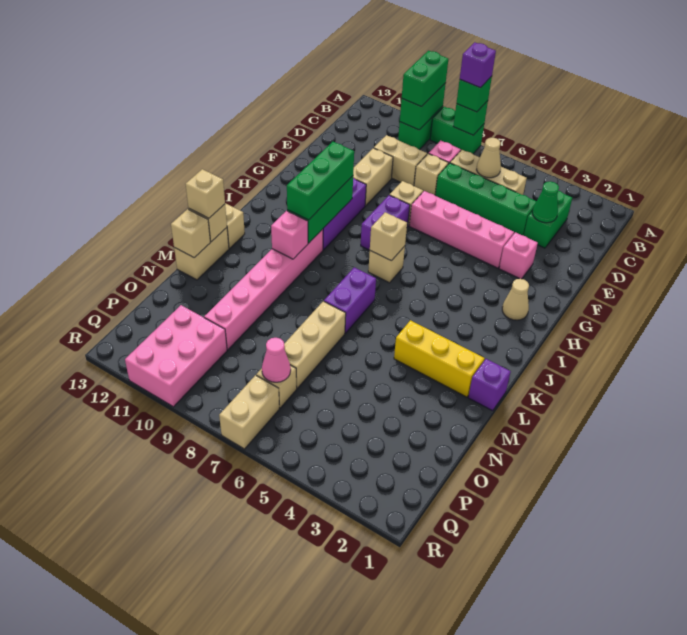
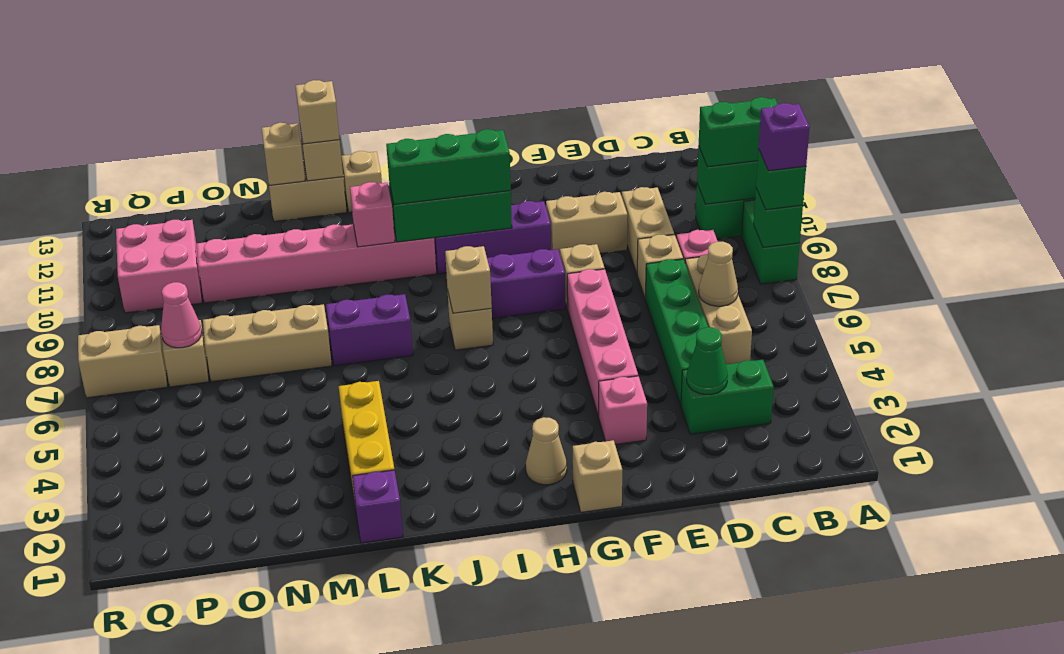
none -> tan brick G1 level 1
pink brick P10:R11 level 1 -> pink brick P10:Q11 level 1

